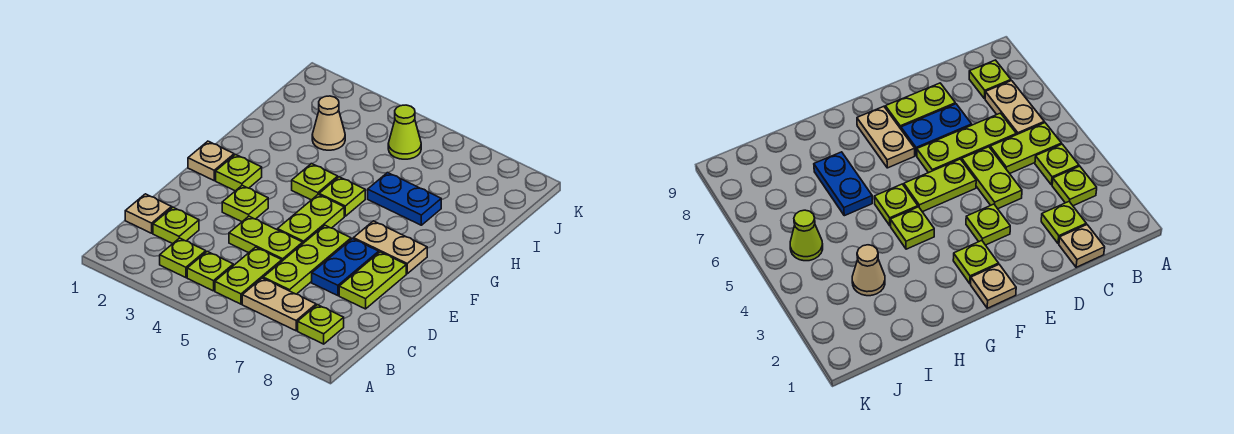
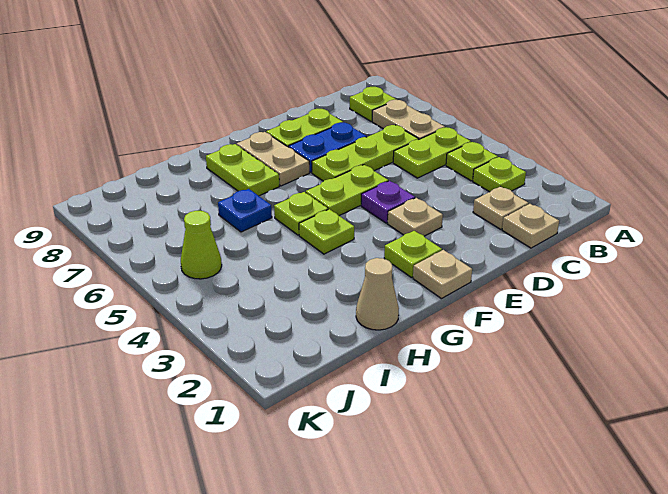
lime plate C2 level 1 -> tan plate C2 level 1
lime plate D4:D5 level 1 -> lime plate G7:G8 level 1
lime plate E3 level 1 -> tan plate E3 level 1
none -> purple plate E4 level 1
blue plate H6:H7 level 1 -> blue plate H6 level 1
tan cone I3 level 1 -> tan cone H1 level 1

